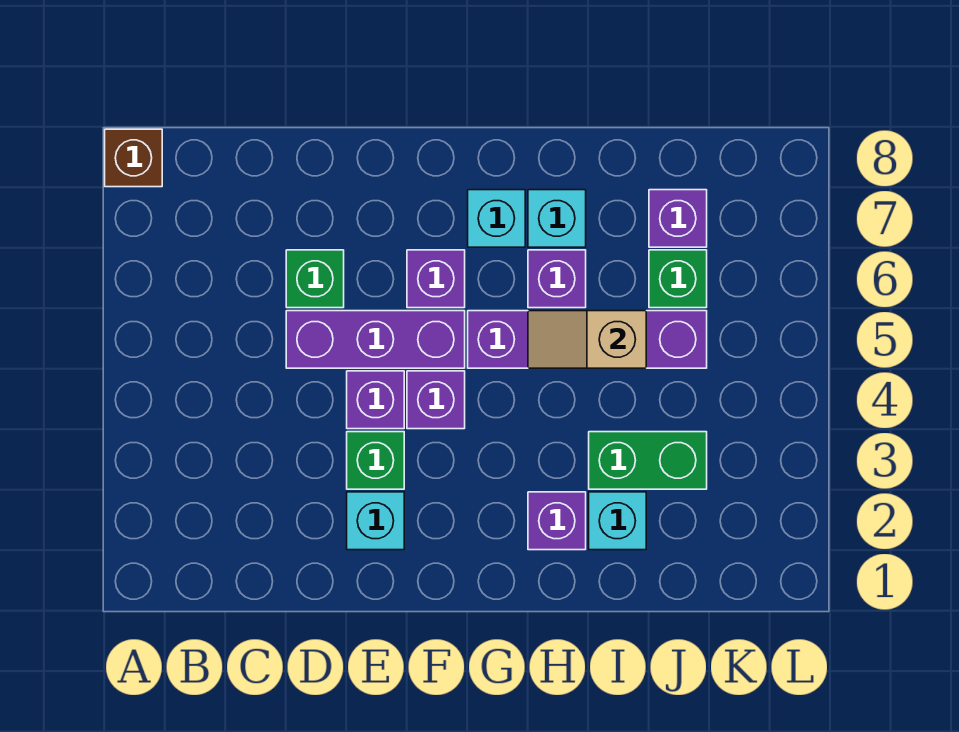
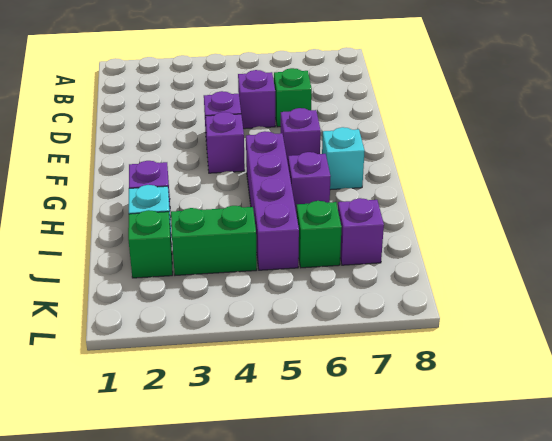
brown brick A8 level 1 -> none
purple brick D5:F5 level 1 -> purple brick D5 level 1
cyan brick E2 level 1 -> none
green brick E3 level 1 -> green brick J2 level 1
tan slope H5:I5 level 2 top I -> none
cyan brick H7 level 1 -> none
green brick I3:J3 level 1 -> green brick J3:J4 level 1

